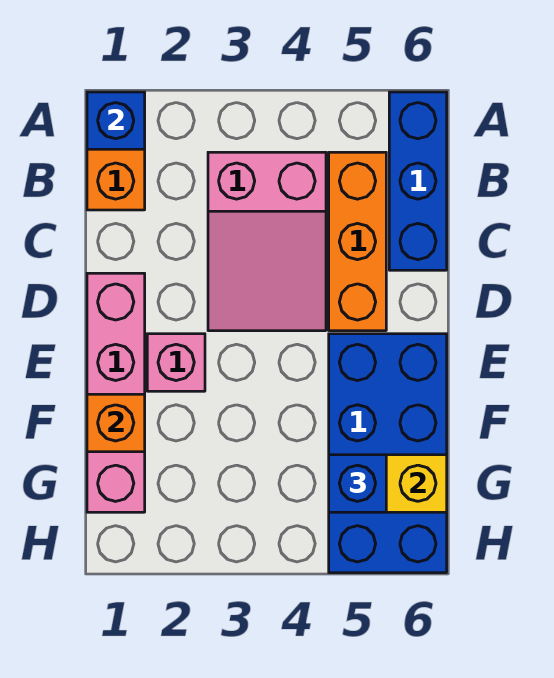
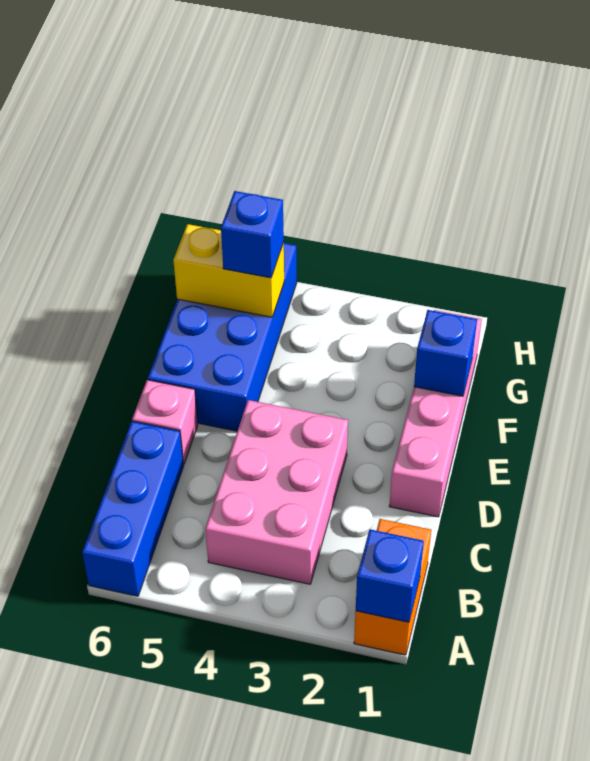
pink slope B3:D4 level 1 top B -> pink brick B3:D4 level 1
orange brick B5:D5 level 1 -> none
pink brick E2 level 1 -> pink brick D6 level 1
orange brick F1 level 2 -> blue brick F1 level 2

